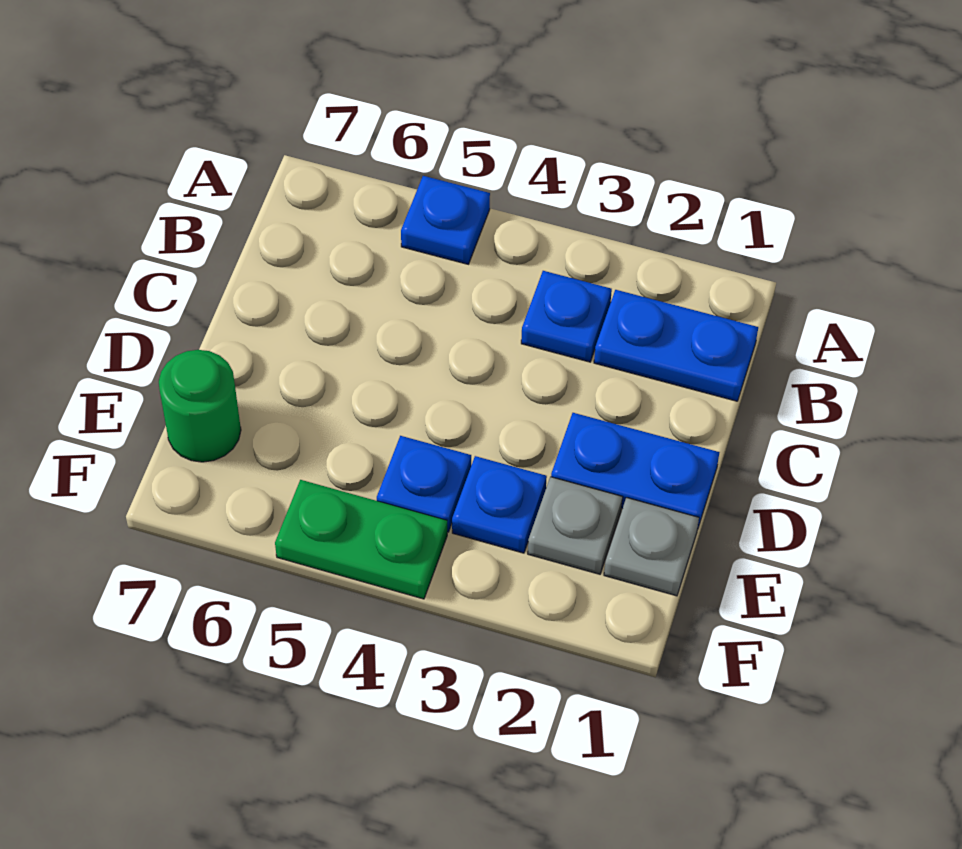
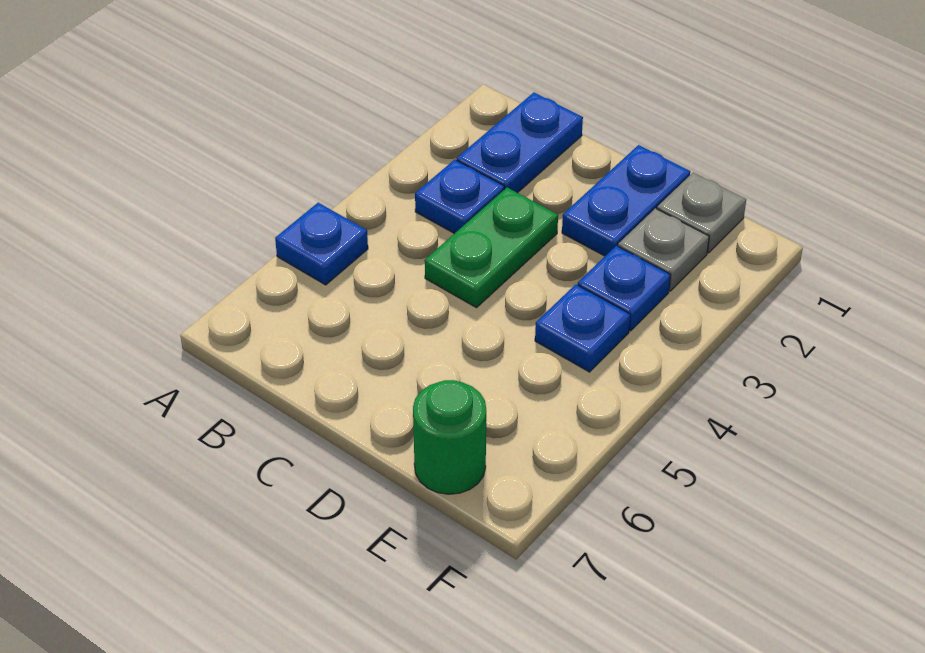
green plate F4:F5 level 1 -> green plate C3:C4 level 1

